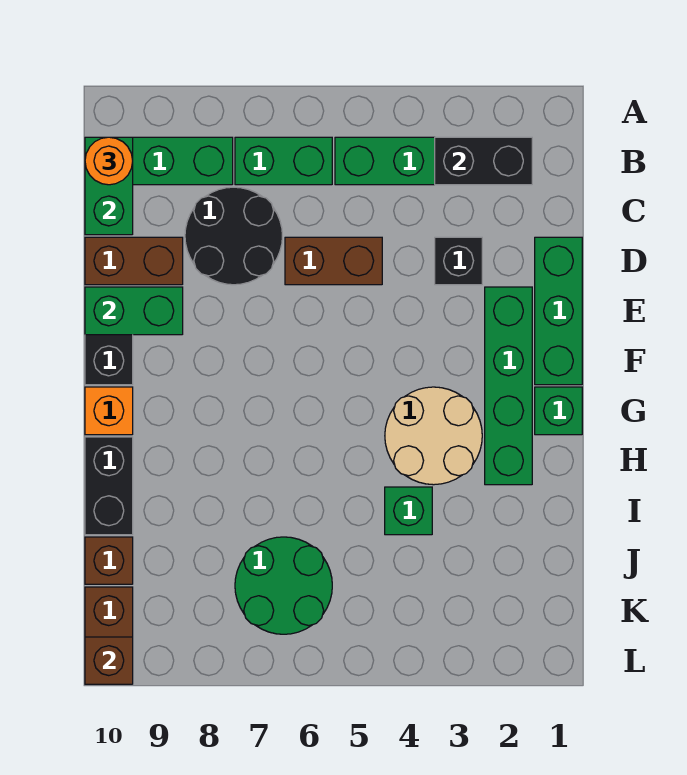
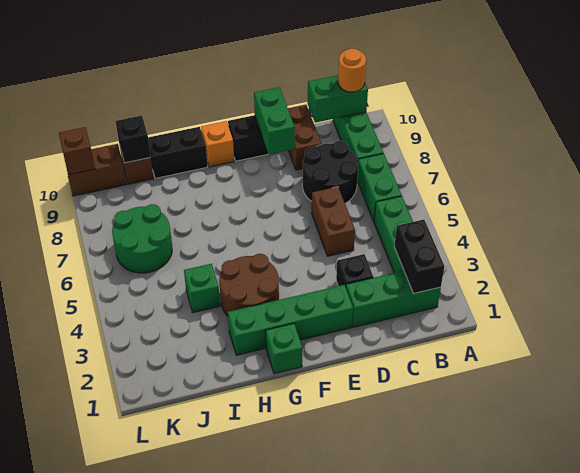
green brick D1:F1 level 1 -> green brick B2:D2 level 1
tan round brick G3:H4 level 1 -> brown round brick G3:H4 level 1
none -> black brick J10 level 2

